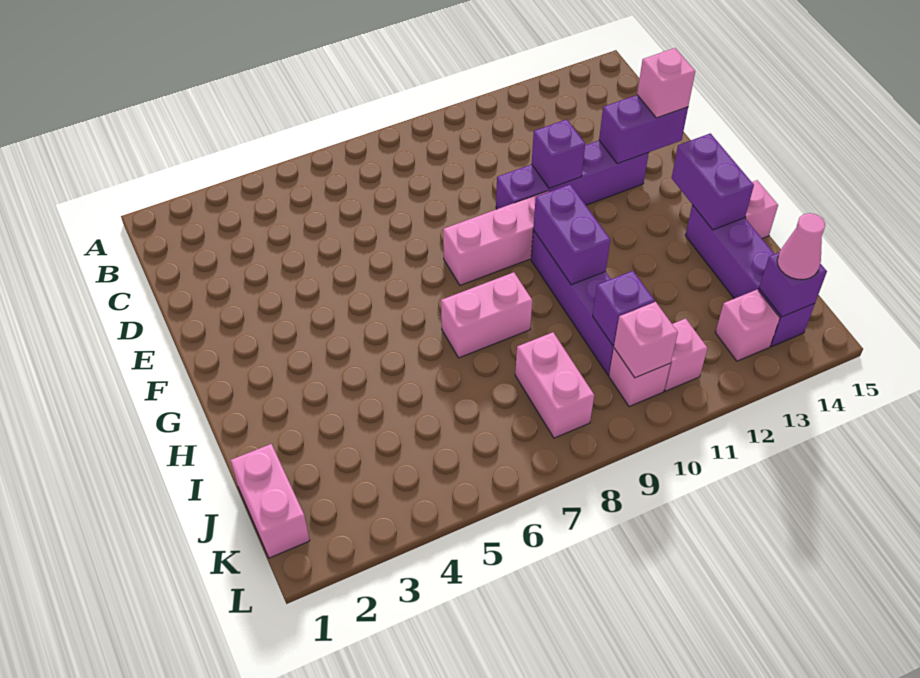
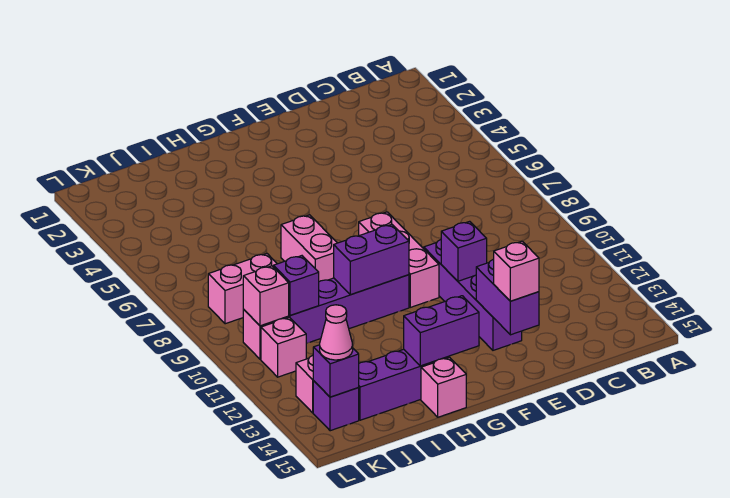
pink brick J1:K1 level 1 -> none

